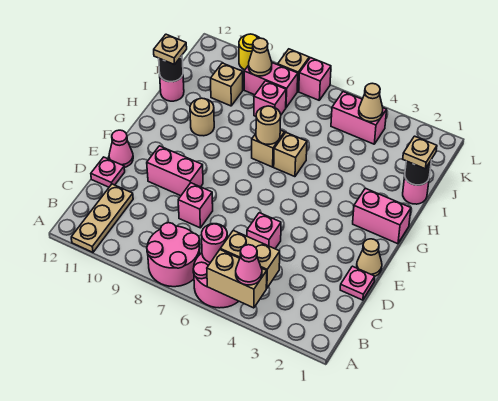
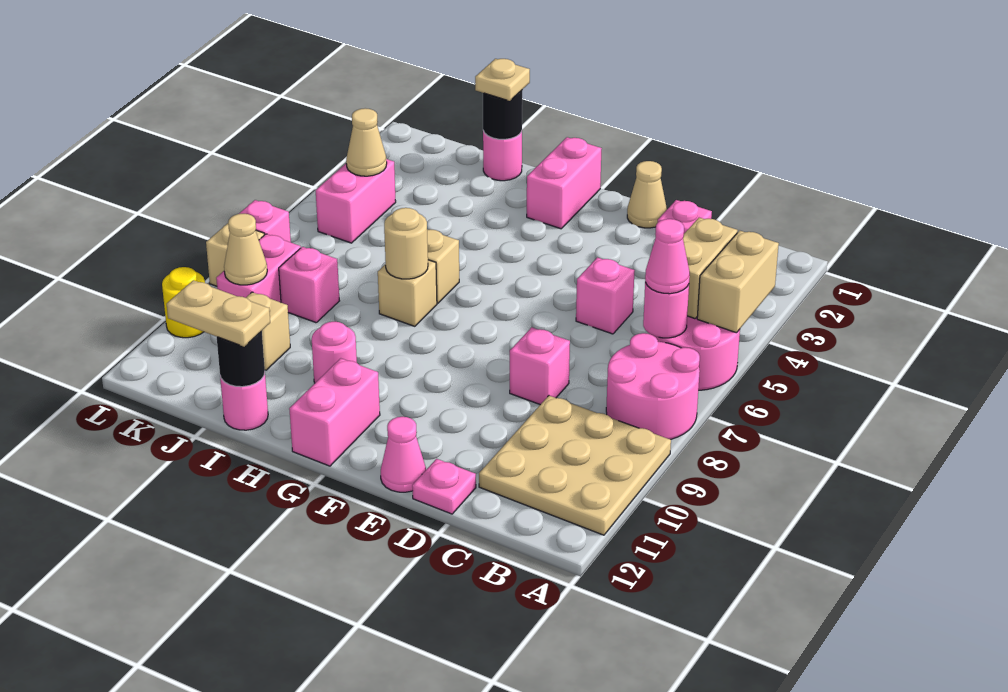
pink cone A4 level 3 -> pink cone B6 level 3
tan plate A11:C11 level 1 -> tan plate A9:C11 level 1
pink brick E9:E10 level 1 -> pink brick G11:G12 level 1
tan round brick H10 level 1 -> pink round brick H10 level 1
tan plate I12 level 3 -> tan plate I12:J12 level 3

